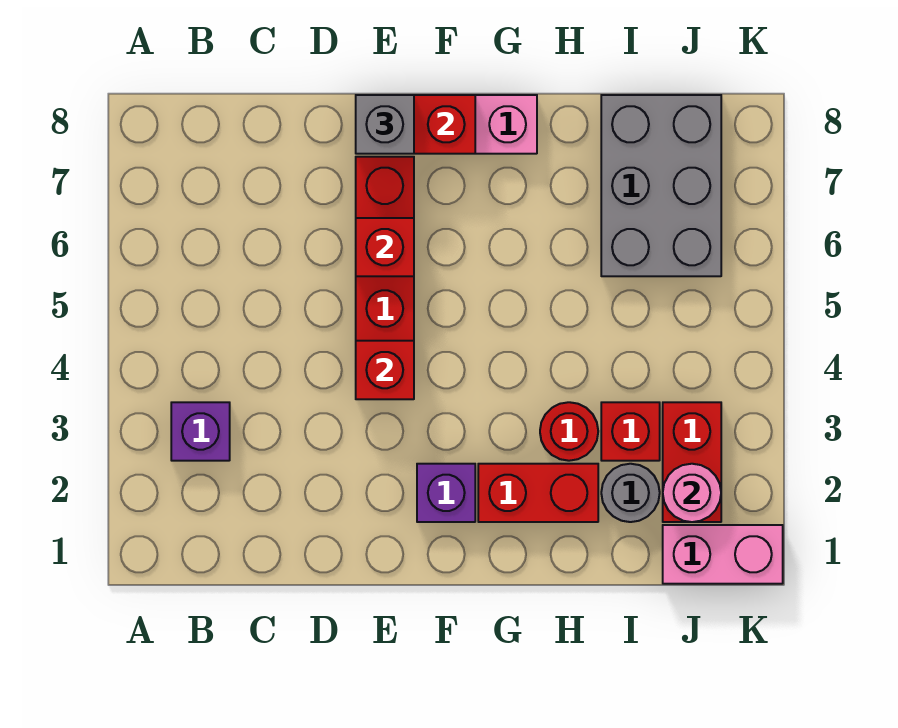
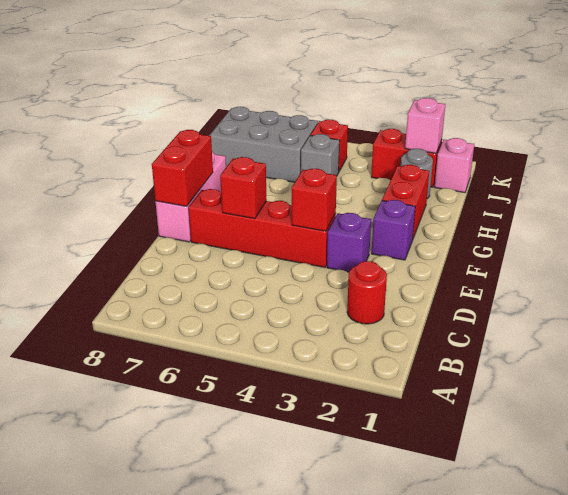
purple brick B3 level 1 -> purple brick E3 level 1
grey brick E8 level 3 -> grey brick I5 level 1
red round brick H3 level 1 -> red round brick C2 level 1
red brick I3 level 1 -> red brick J5 level 1
pink brick J1:K1 level 1 -> pink brick J1 level 1
pink round brick J2 level 2 -> pink brick J2 level 2

